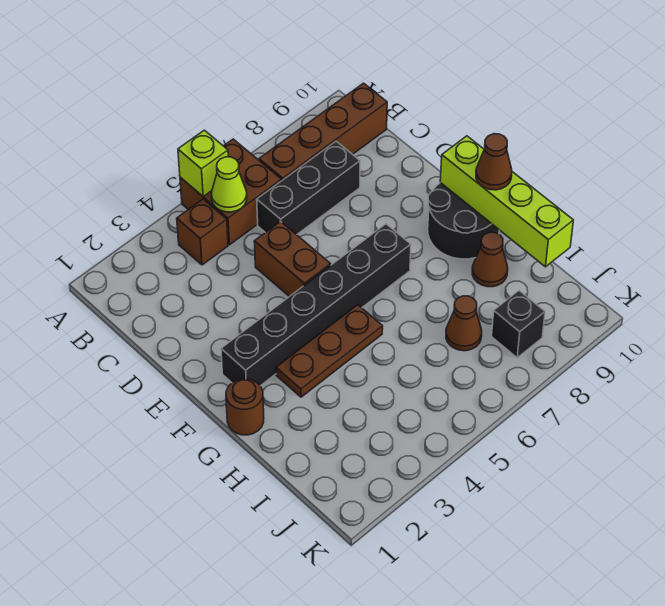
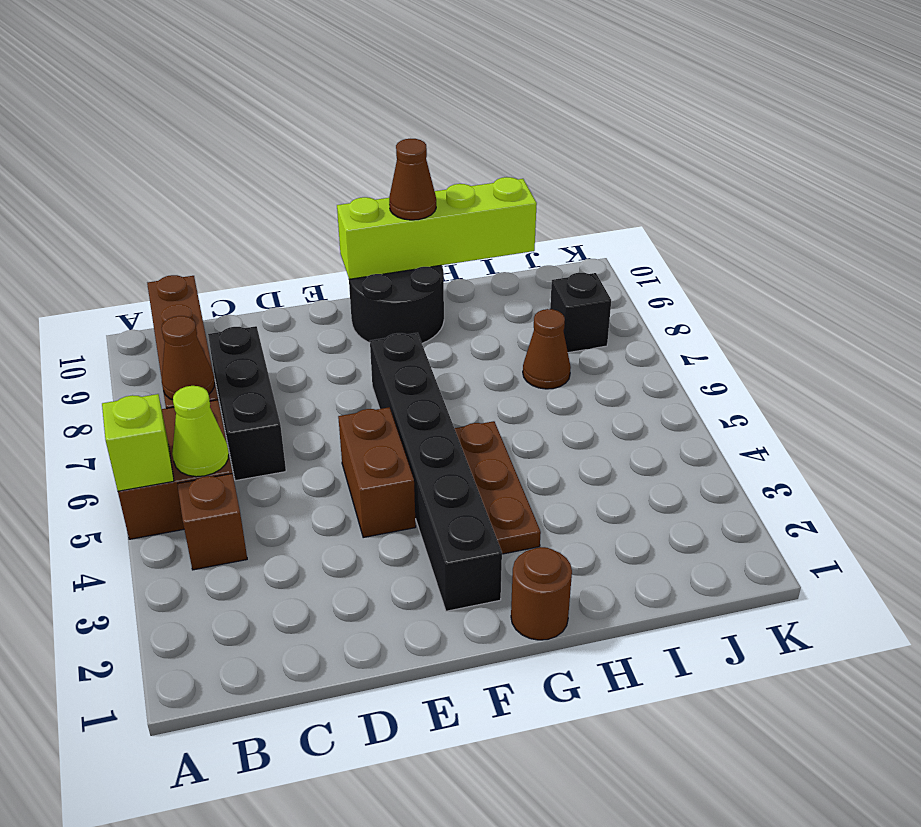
brown brick D5:E5 level 1 -> brown brick E4:E5 level 1
brown cone H9 level 1 -> brown cone B7 level 2

